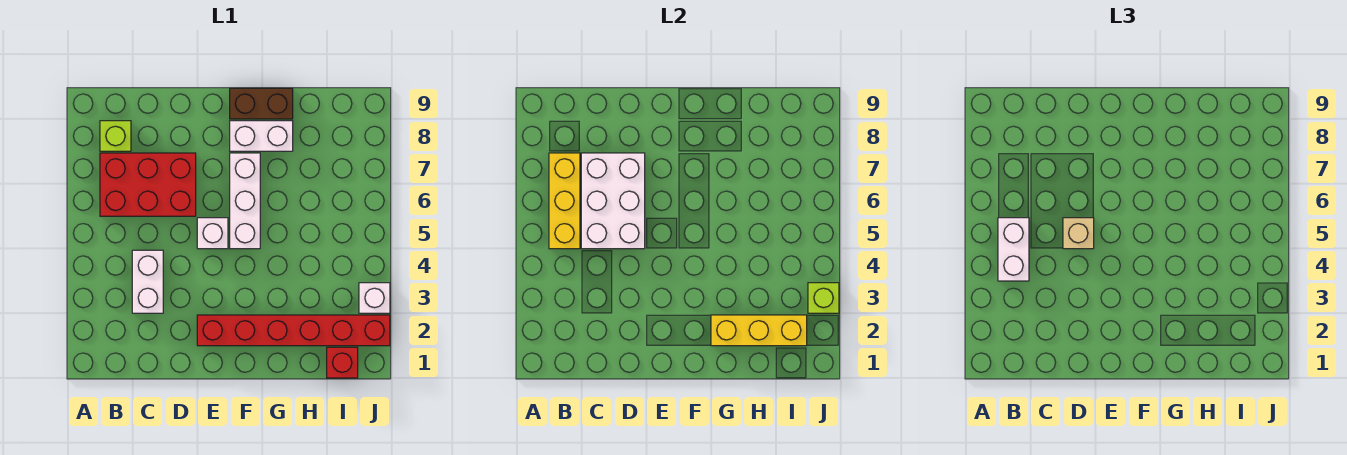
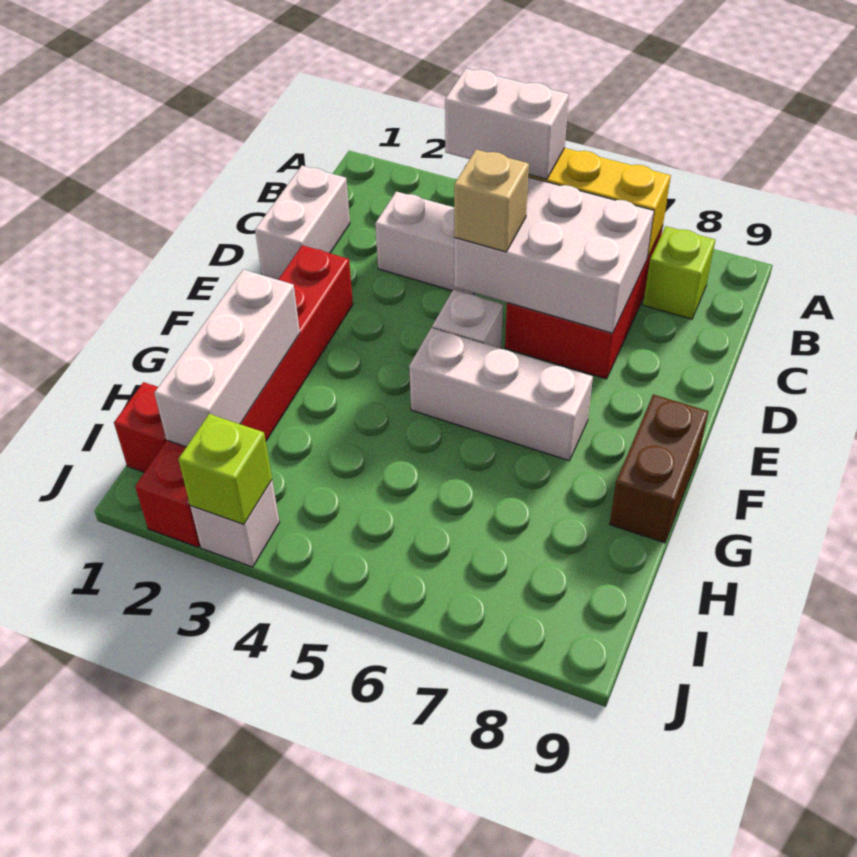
white brick F8:G8 level 1 -> white brick C1:D1 level 1
yellow brick G2:I2 level 2 -> white brick G2:I2 level 2

